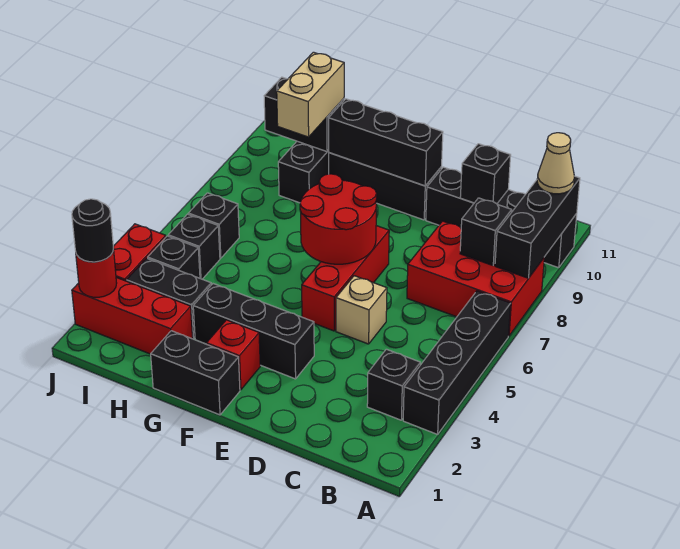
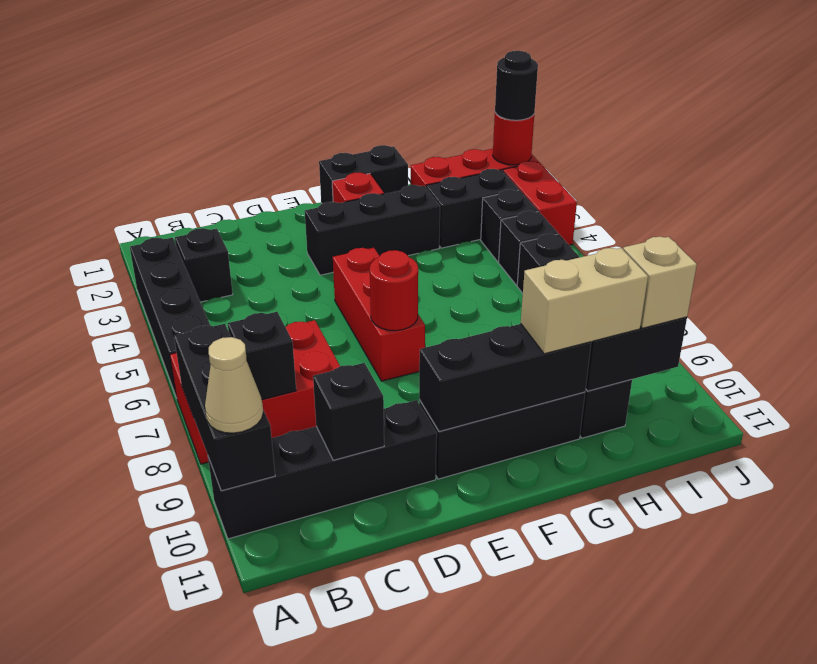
tan brick D5 level 1 -> tan brick I10 level 3
red round brick E6:F7 level 2 -> red round brick E7 level 2
tan brick H9:H10 level 3 -> tan brick G10:H10 level 3

